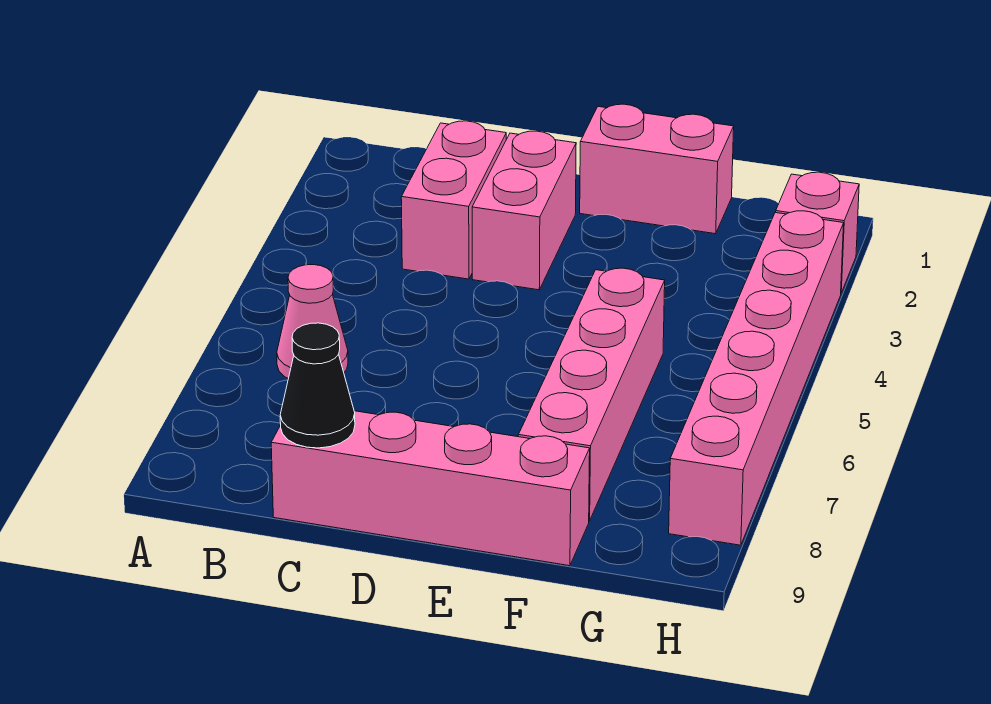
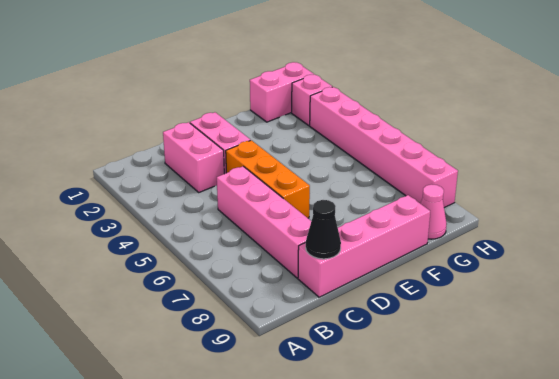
pink cone B6 level 1 -> pink cone G9 level 1
none -> orange brick D4:D6 level 1
pink brick E1:F1 level 1 -> pink brick G1:H1 level 1
pink brick F5:F8 level 1 -> pink brick C5:C8 level 1

